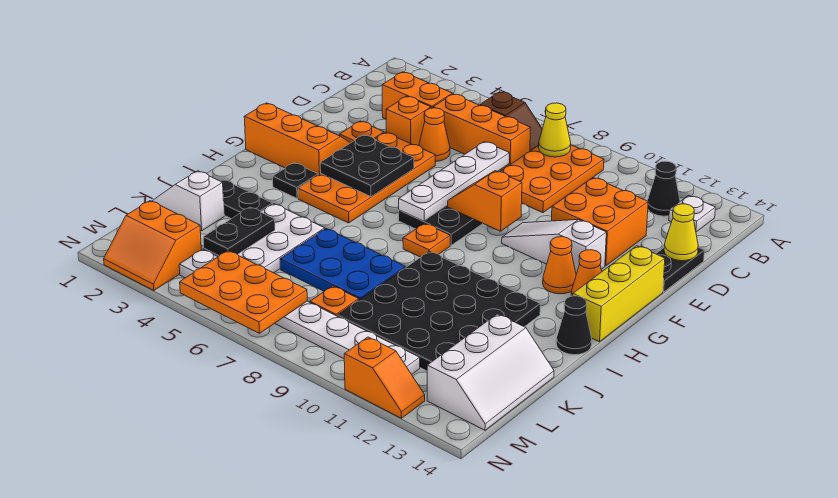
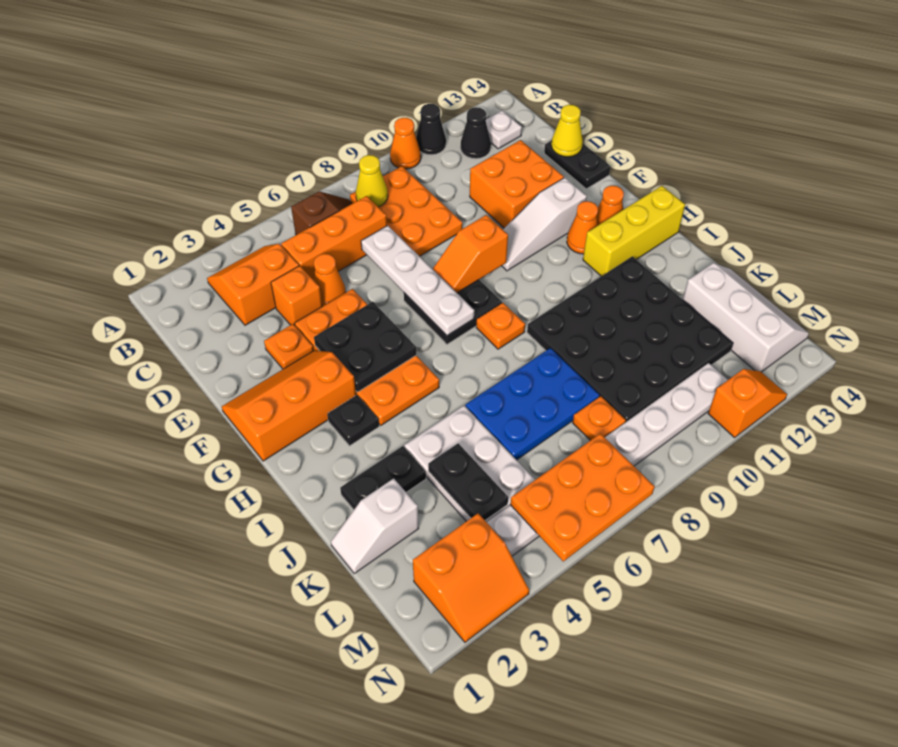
none -> orange cone A10 level 1
yellow brick F14:H14 level 1 -> yellow brick H12:H14 level 1
black cone I14 level 1 -> black cone A11 level 1

